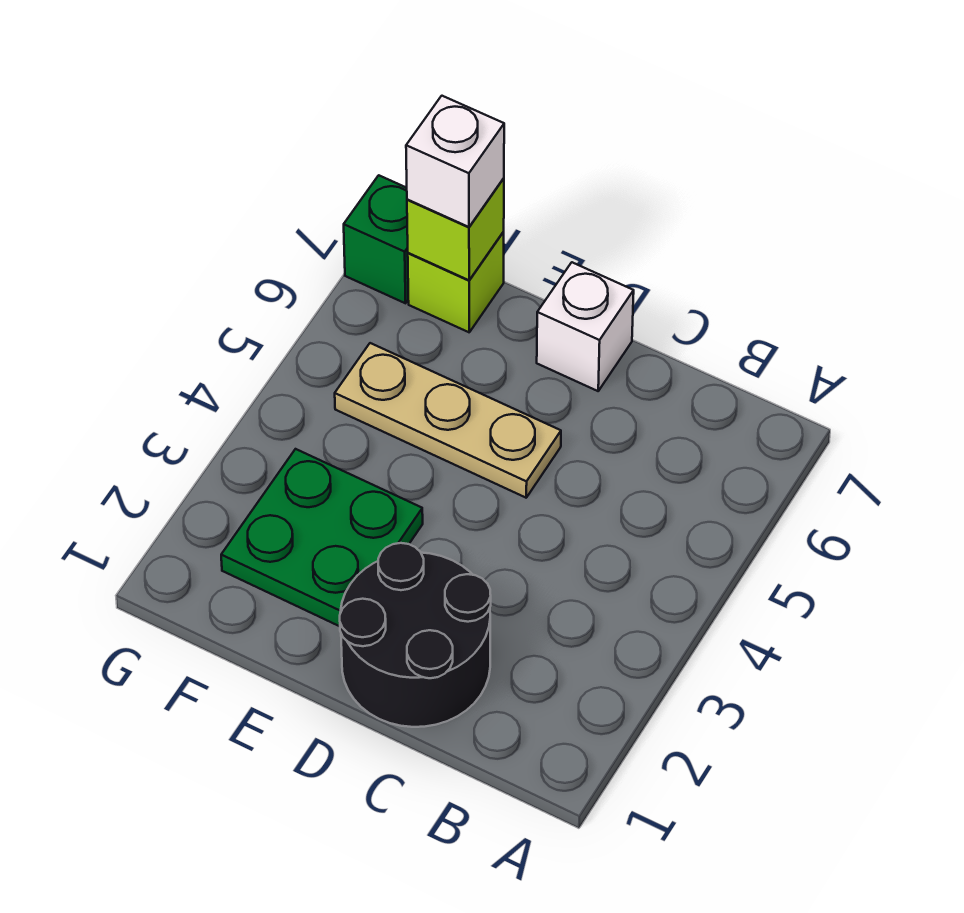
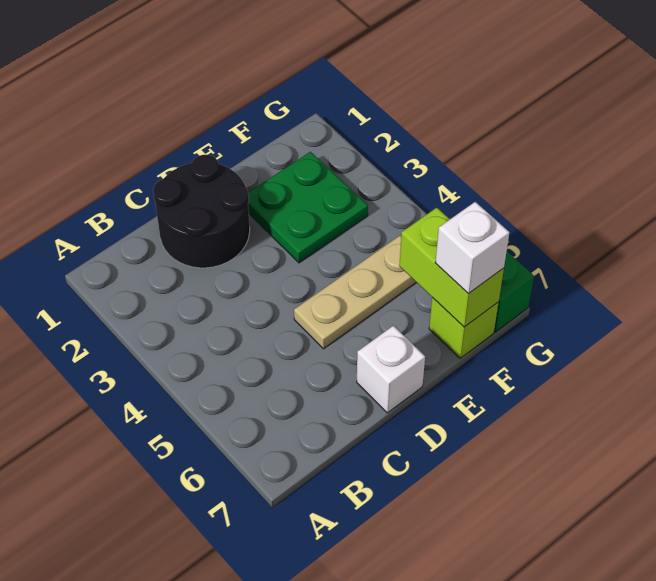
lime brick F7 level 2 -> lime brick F6:F7 level 2

